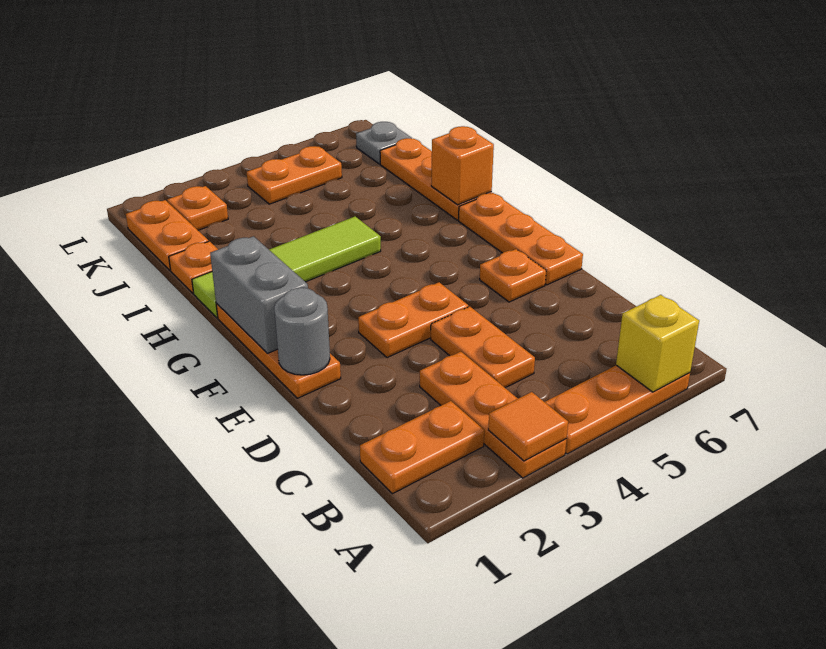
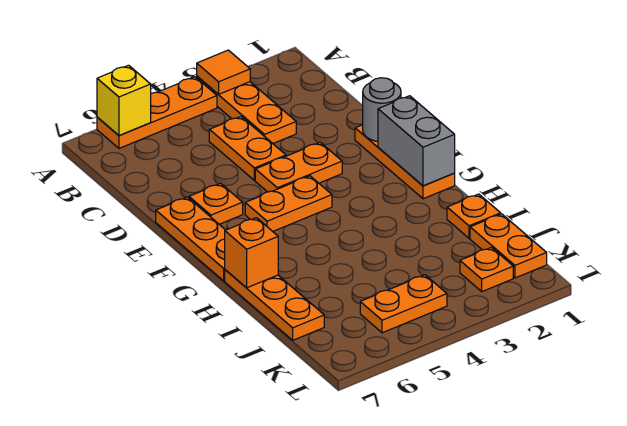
orange plate B1:B2 level 1 -> orange plate F4:F5 level 1
lime tile H1:H4 level 1 -> none
grey plate K7 level 1 -> none

